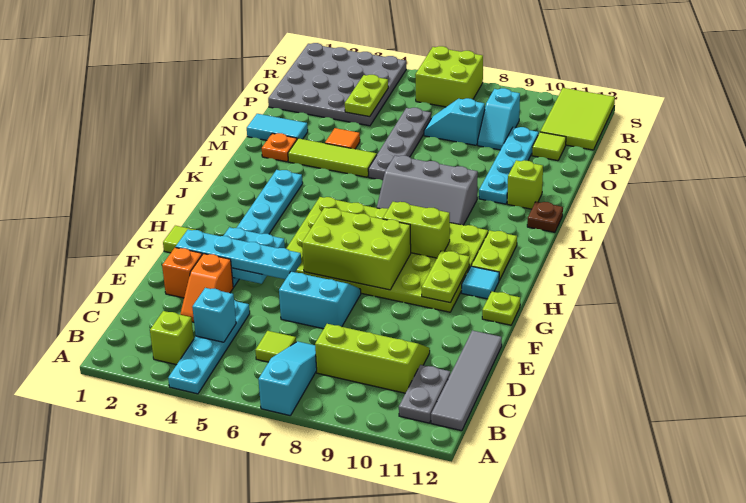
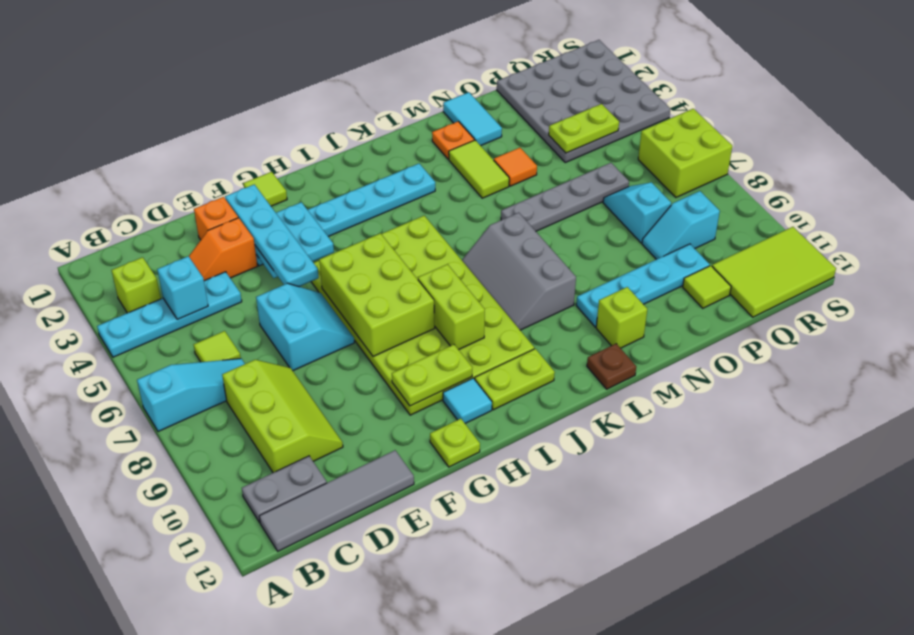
lime tile M3:M5 level 1 -> lime tile M3:M4 level 1

